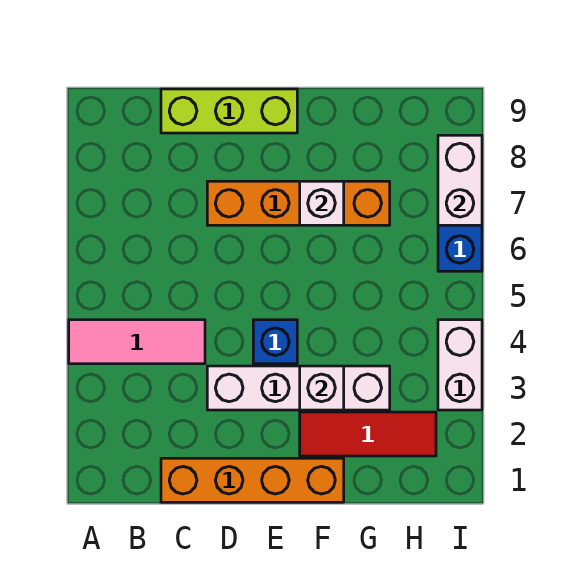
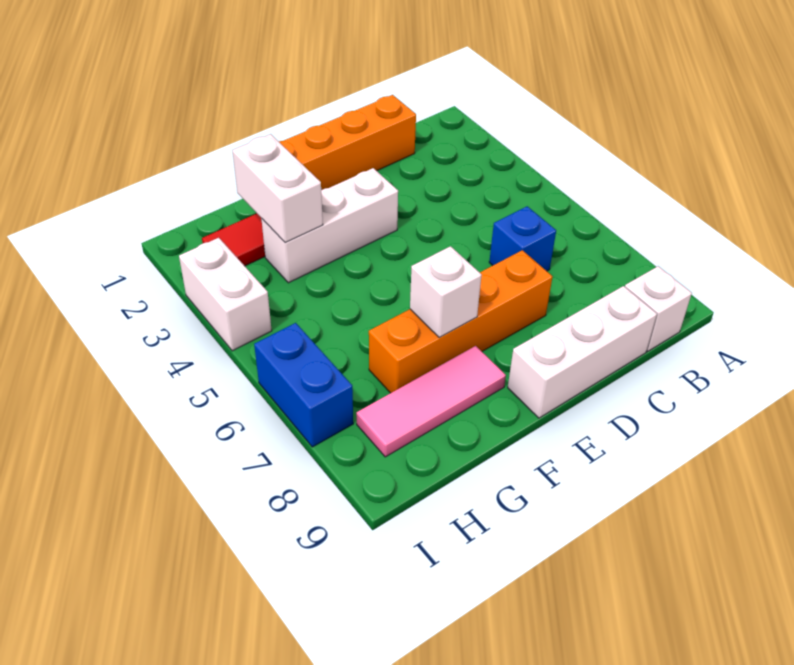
pink tile A4:C4 level 1 -> pink tile F8:H8 level 1
lime brick C9:E9 level 1 -> white brick C9:E9 level 1
white brick D3:G3 level 1 -> white brick E3:G3 level 1
blue brick E4 level 1 -> blue brick C6 level 1
white brick F3 level 2 -> white brick B9 level 1
white brick I7:I8 level 2 -> white brick G2:G3 level 2

